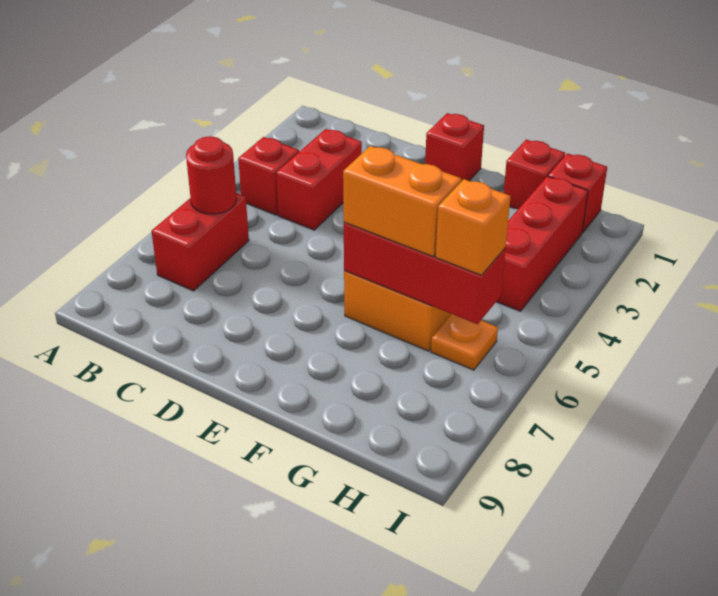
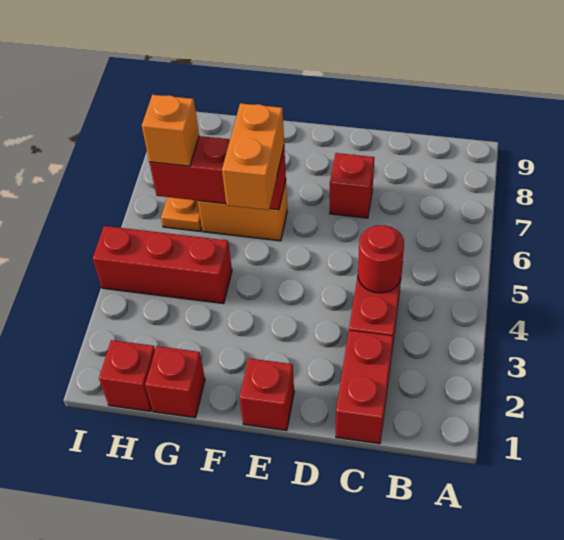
red brick B4 level 1 -> red brick D7 level 1
red brick B6:B7 level 1 -> red brick C1:C2 level 1
red round brick B6 level 2 -> red round brick C4 level 2
orange brick F6:G6 level 3 -> orange brick F5:F6 level 3
red brick H2:H4 level 1 -> red brick G4:I4 level 1

